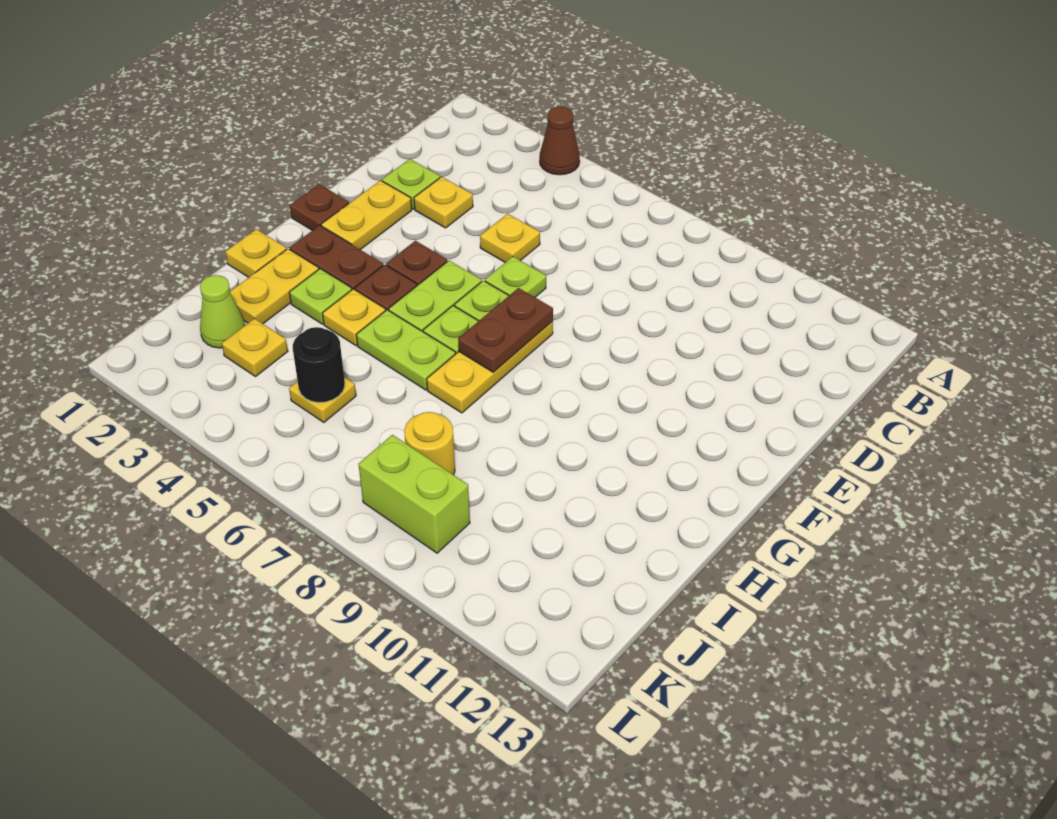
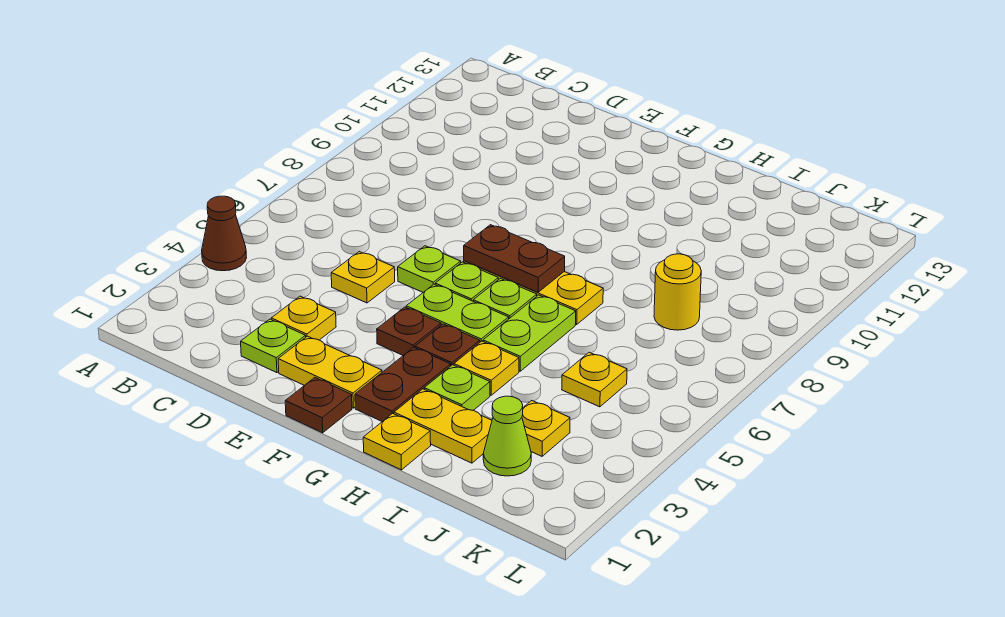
black round brick J5 level 2 -> none
lime brick K8:K9 level 1 -> none

